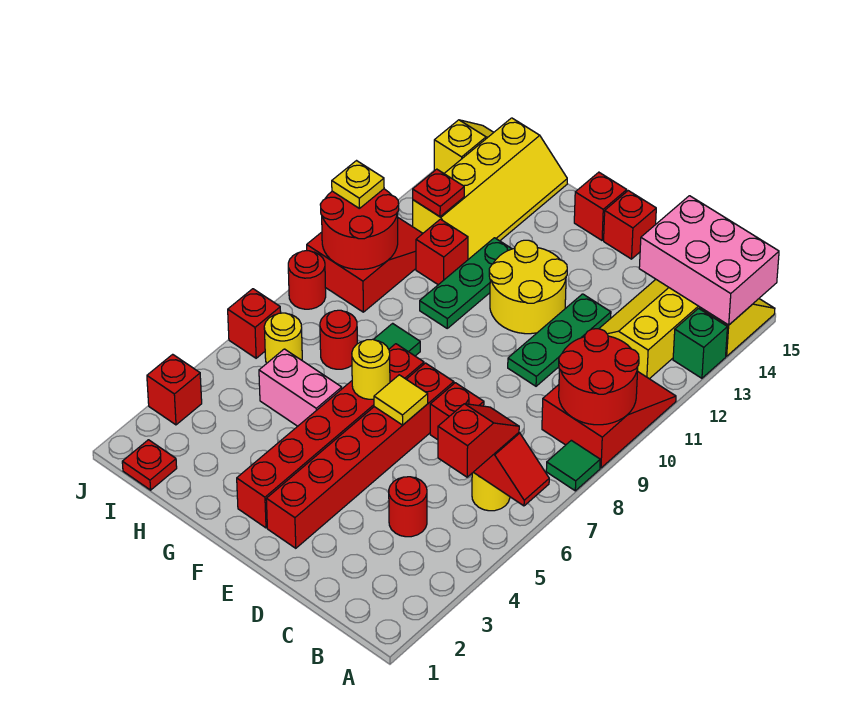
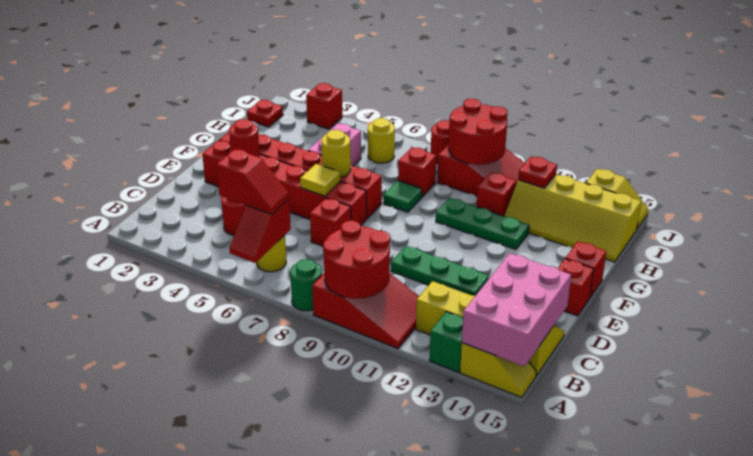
green tile A8 level 1 -> green round brick A8 level 1
yellow round brick E11:F12 level 1 -> none
red round brick H7 level 1 -> red round brick E3 level 2
red brick J6 level 1 -> red brick H8 level 1
yellow plate J10 level 3 -> none

